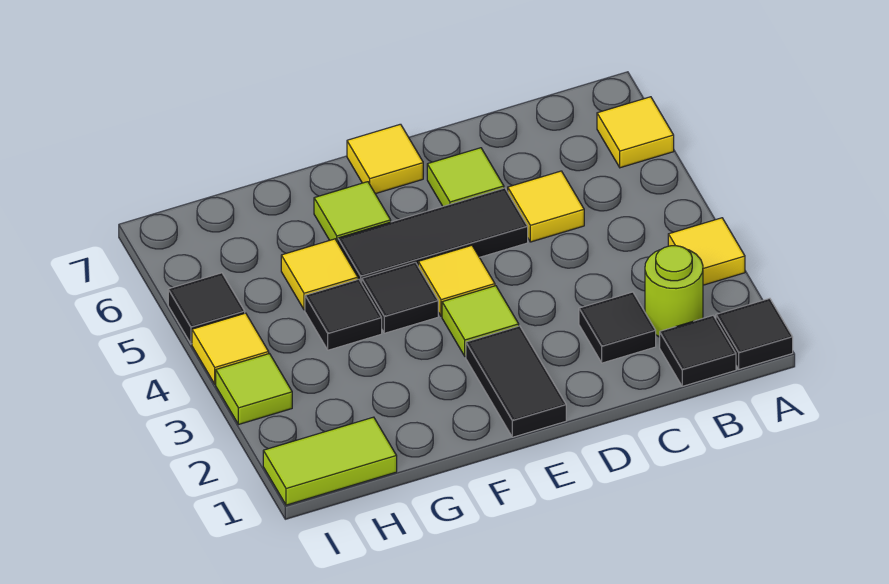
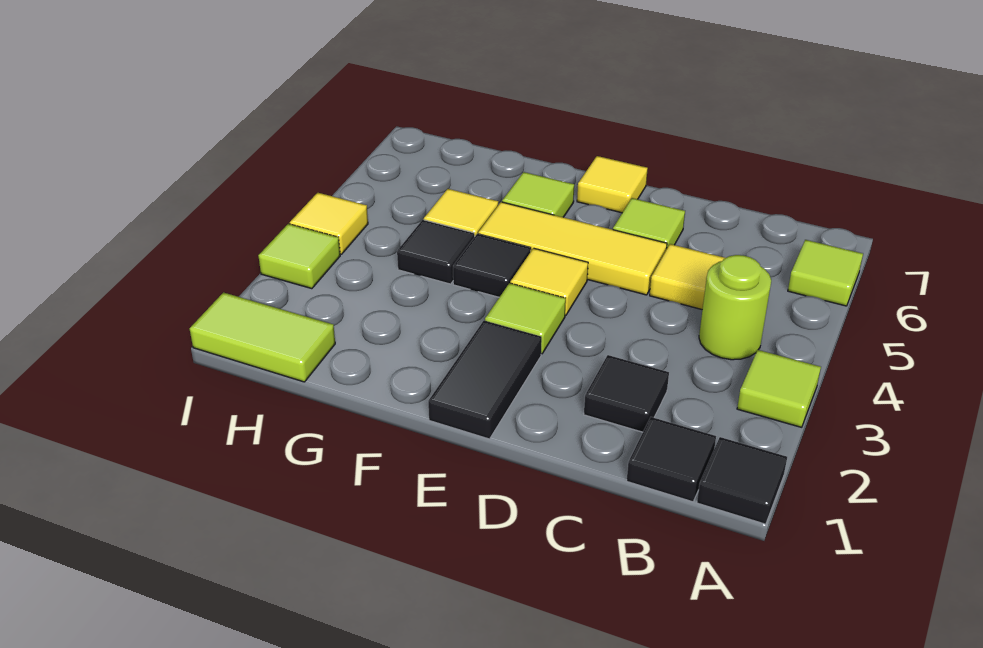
yellow tile A3 level 1 -> lime tile A3 level 1
yellow tile A6 level 1 -> lime tile A6 level 1
lime round brick B2 level 1 -> lime round brick B4 level 1
black tile D5:F5 level 1 -> yellow tile D5:F5 level 1
black tile I5 level 1 -> none

